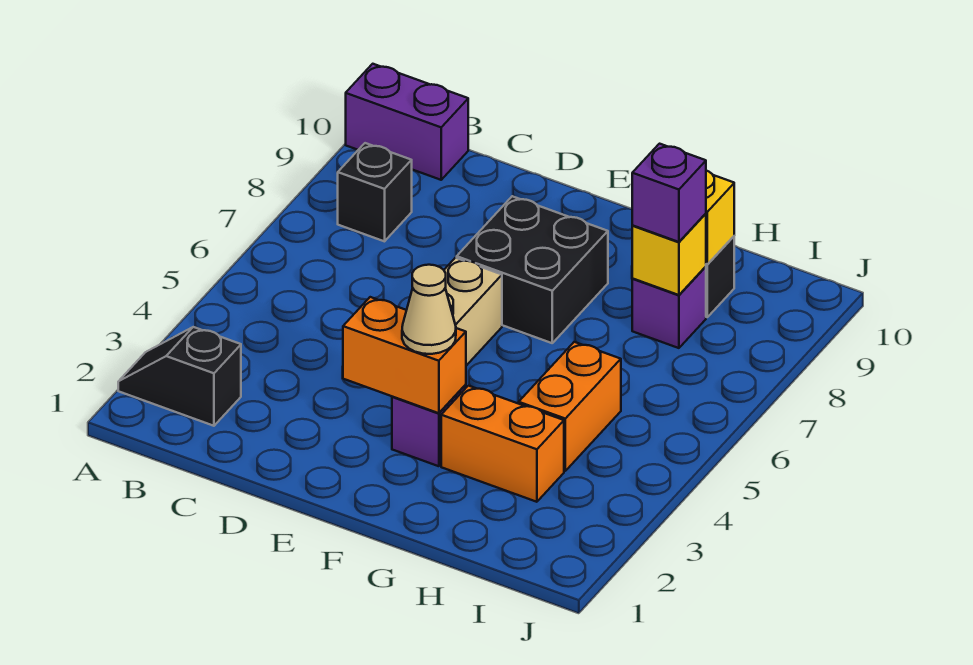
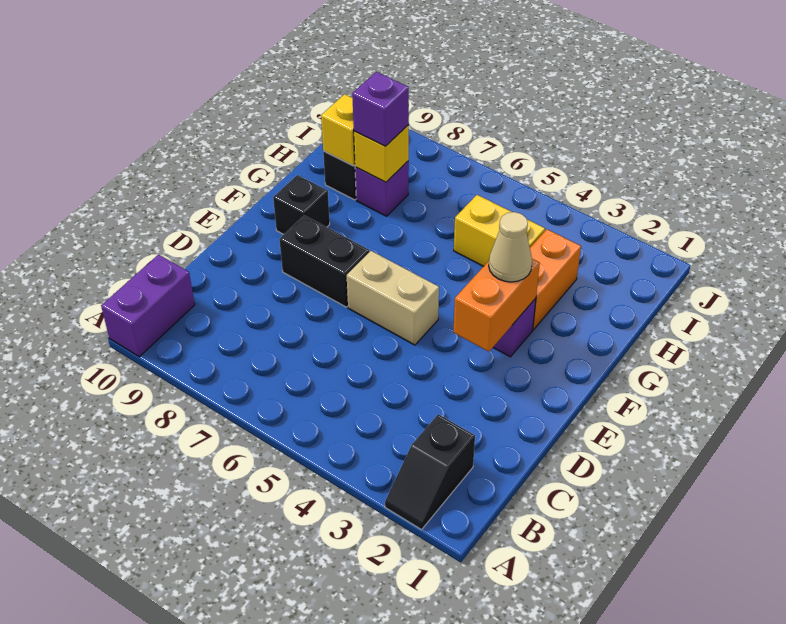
black brick B8 level 1 -> black brick F9 level 1
black brick E7:F8 level 1 -> black brick E7:E8 level 1
orange brick H4:H5 level 1 -> yellow brick H4:H5 level 1

